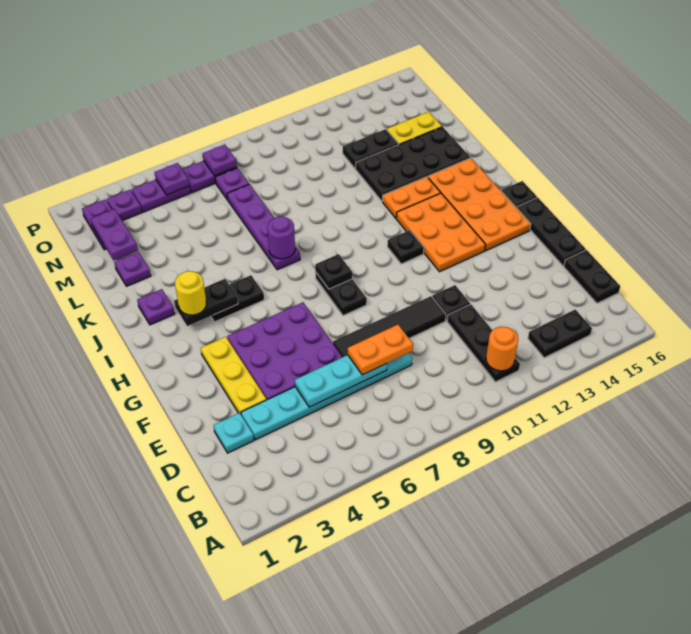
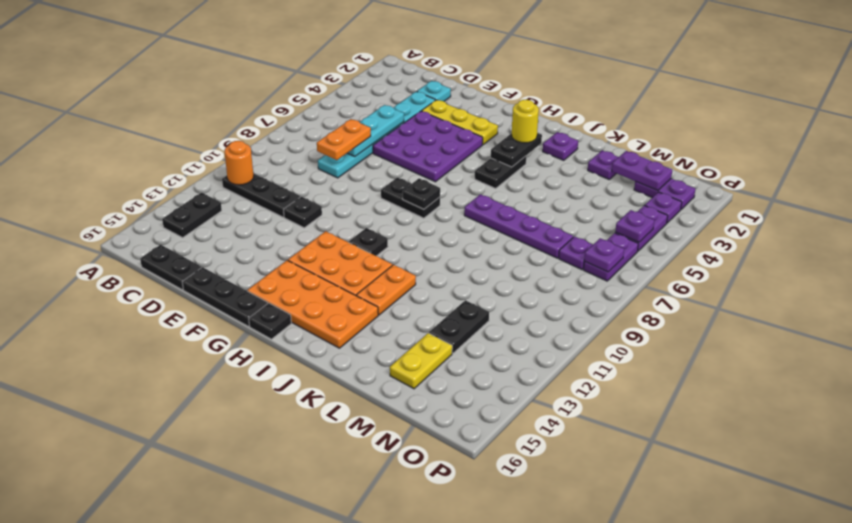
black tile E7:E10 level 1 -> none
purple round brick J7 level 2 -> none
black plate K12:L15 level 1 -> none

